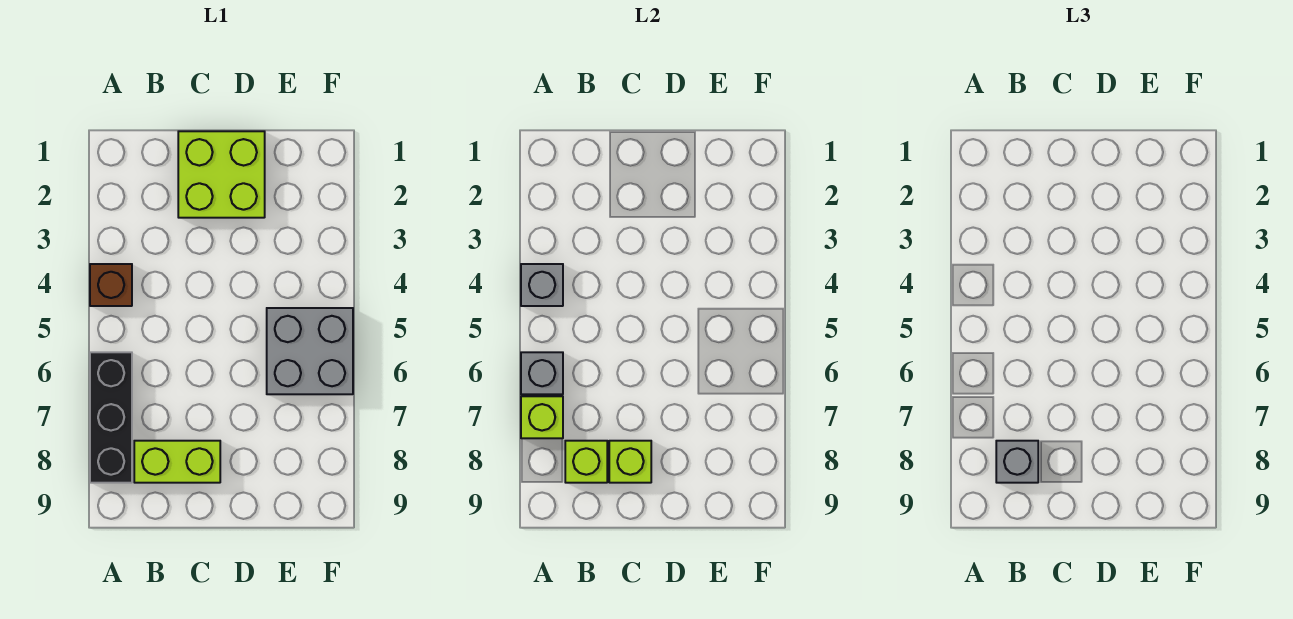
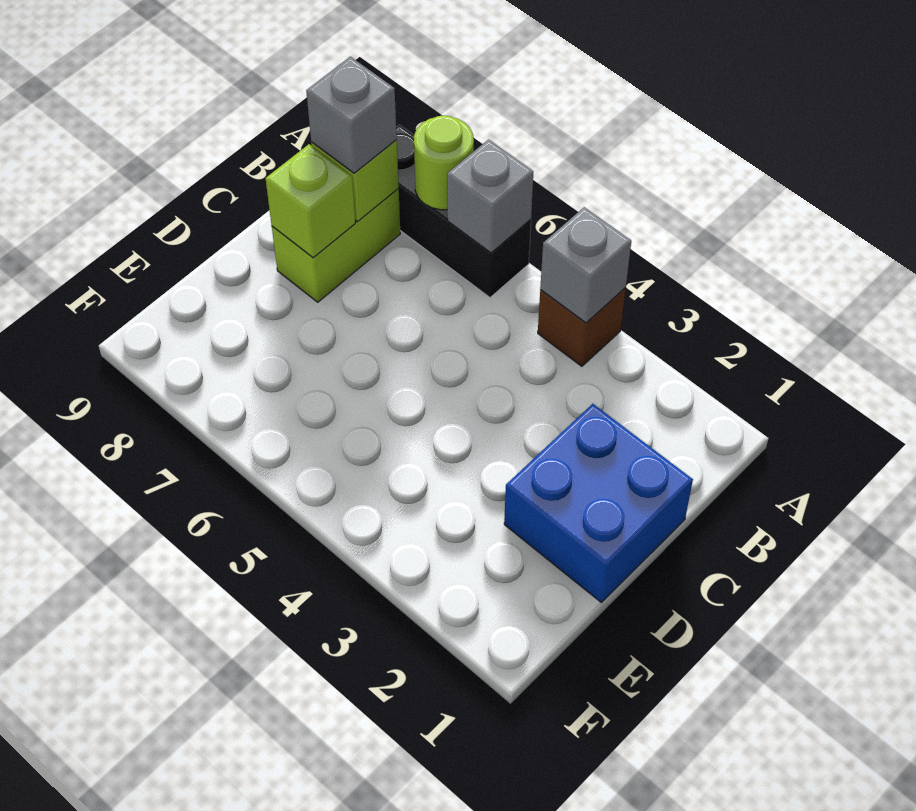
lime brick A7 level 2 -> lime round brick A7 level 2
lime brick C1:D2 level 1 -> blue brick C1:D2 level 1
grey brick E5:F6 level 1 -> none

